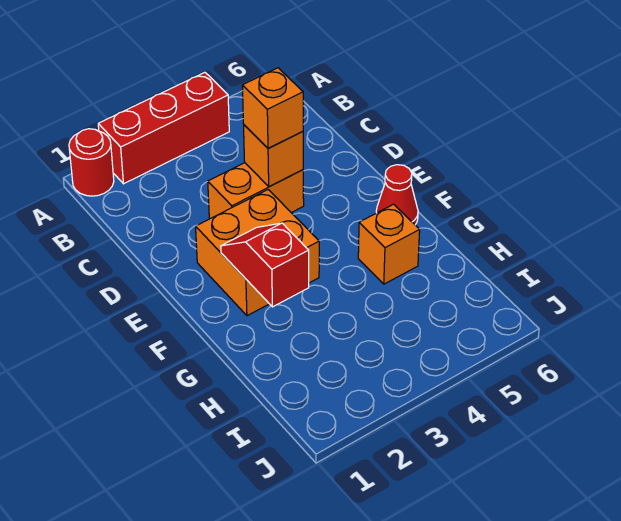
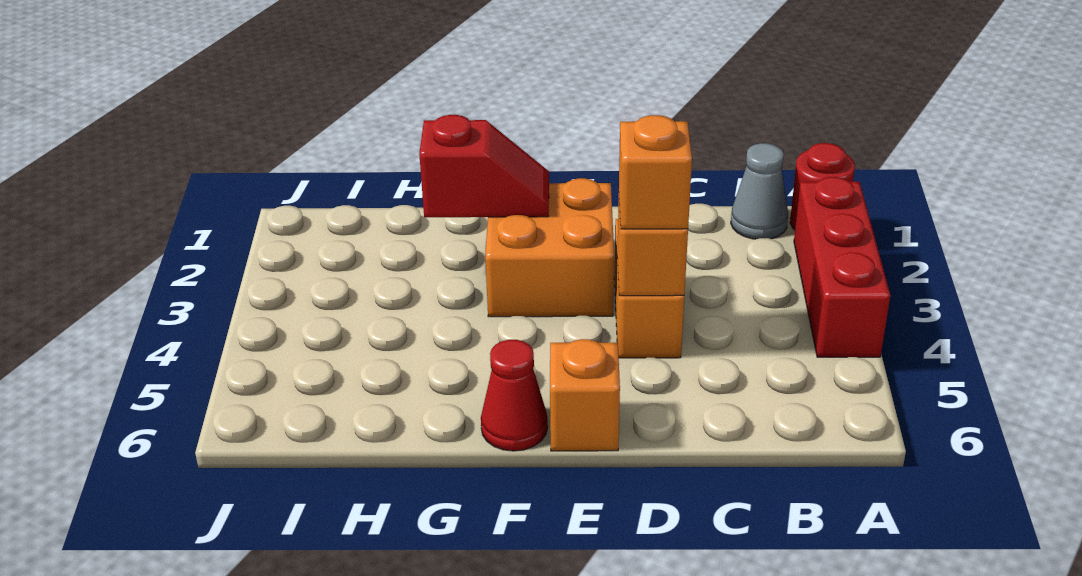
none -> grey cone B1 level 1
orange brick G5 level 1 -> orange brick E6 level 1

